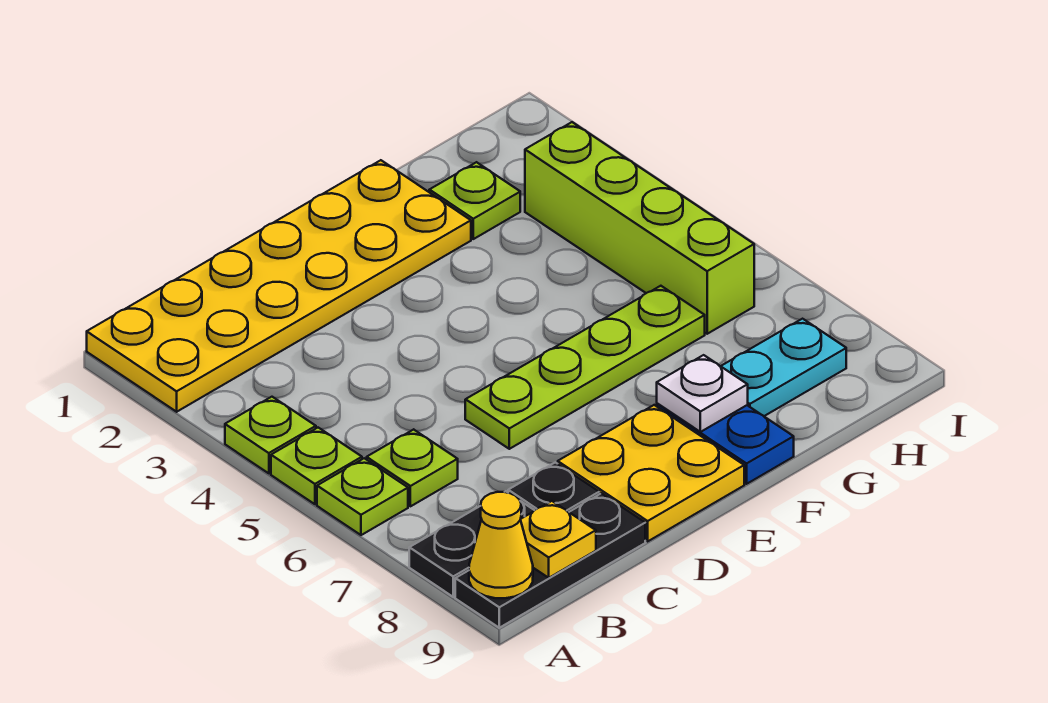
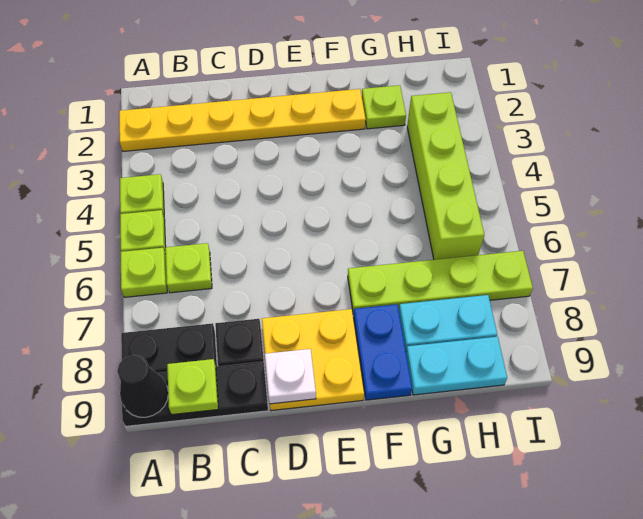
yellow plate A1:F2 level 1 -> yellow plate A2:F2 level 1
yellow cone A9 level 2 -> black cone A9 level 2
yellow plate B9 level 2 -> lime plate B9 level 2
lime plate D6:G6 level 1 -> lime plate F7:I7 level 1
white plate F8 level 2 -> white plate D9 level 2
none -> cyan plate G9:H9 level 1

